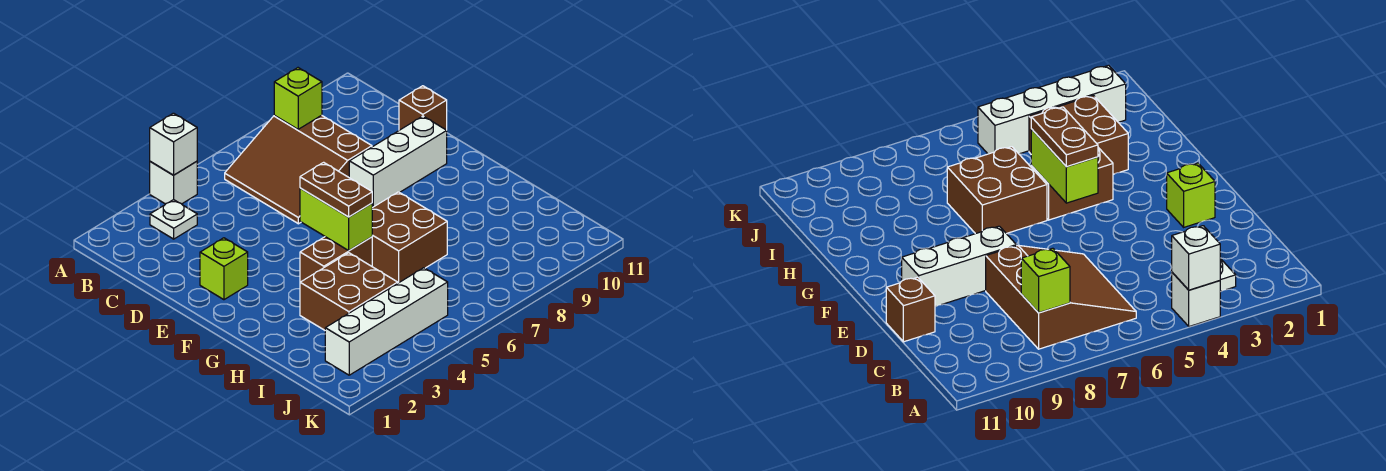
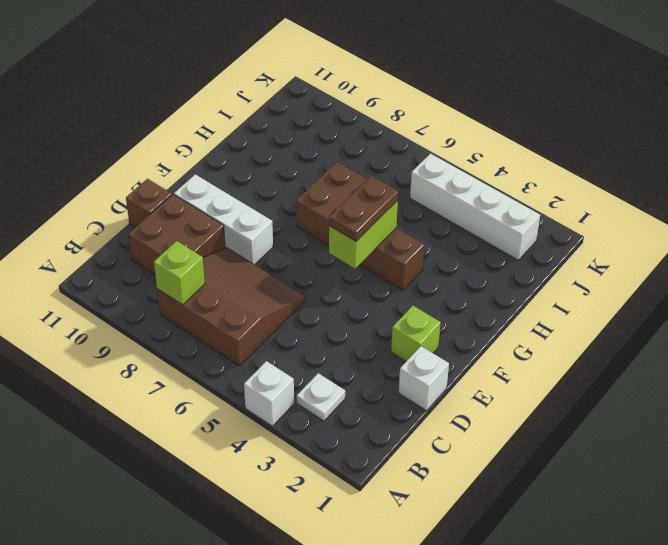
white brick A4 level 2 -> white brick D1 level 1
brown slope B6:D8 level 1 top 8 -> brown slope B6:D8 level 1 top B
brown brick H3:I4 level 1 -> brown brick C9:D10 level 1

